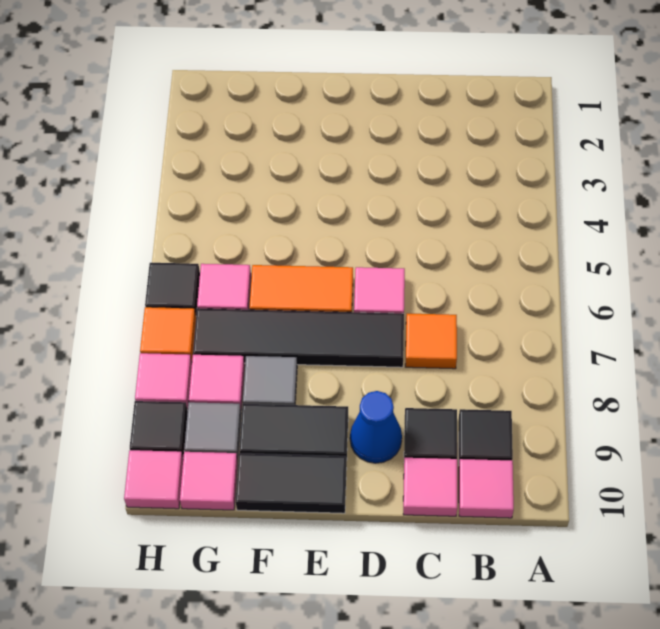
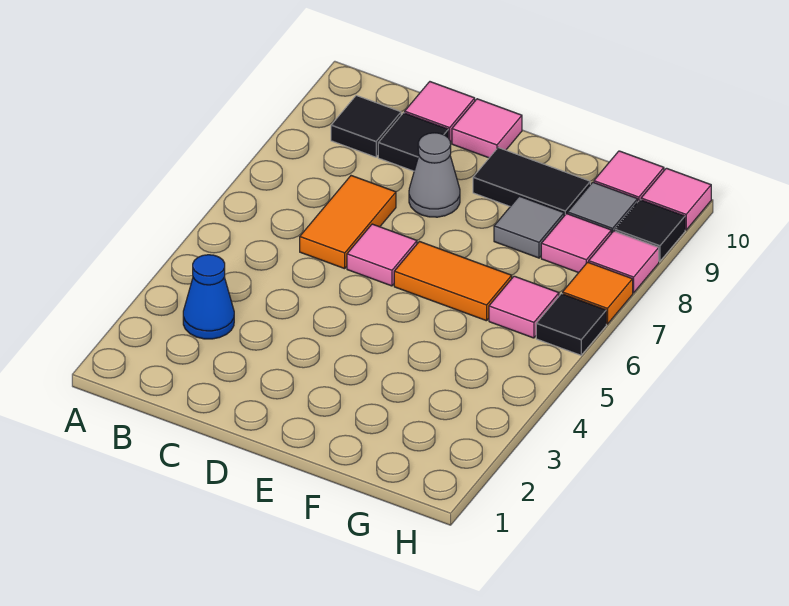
pink tile B10 level 1 -> pink tile D10 level 1
orange tile C7 level 1 -> orange tile C6:C7 level 1
black tile D7:G7 level 1 -> none
none -> grey cone D8 level 1
blue cone D9 level 1 -> blue cone B3 level 1
black tile E10:F10 level 1 -> none

